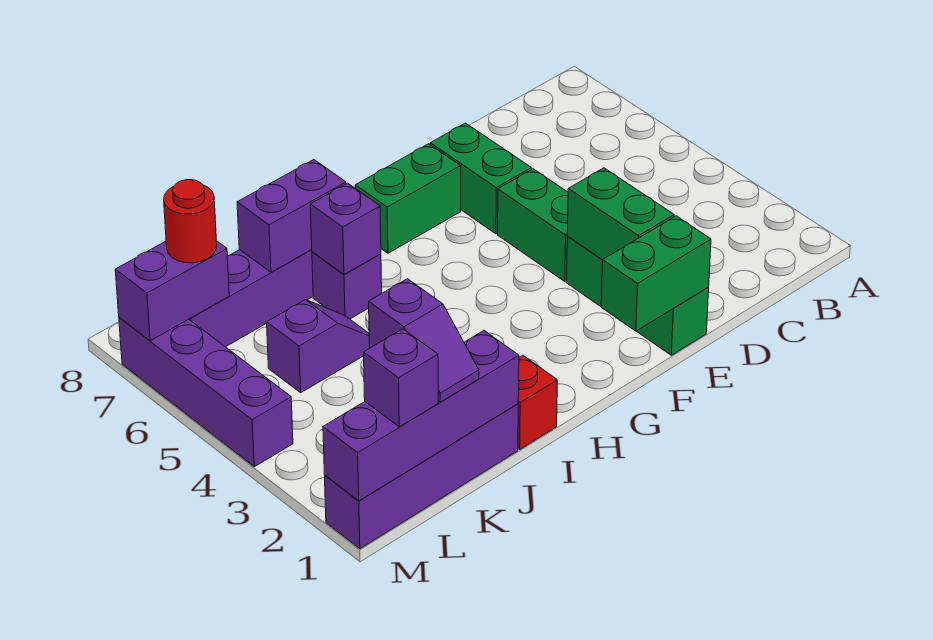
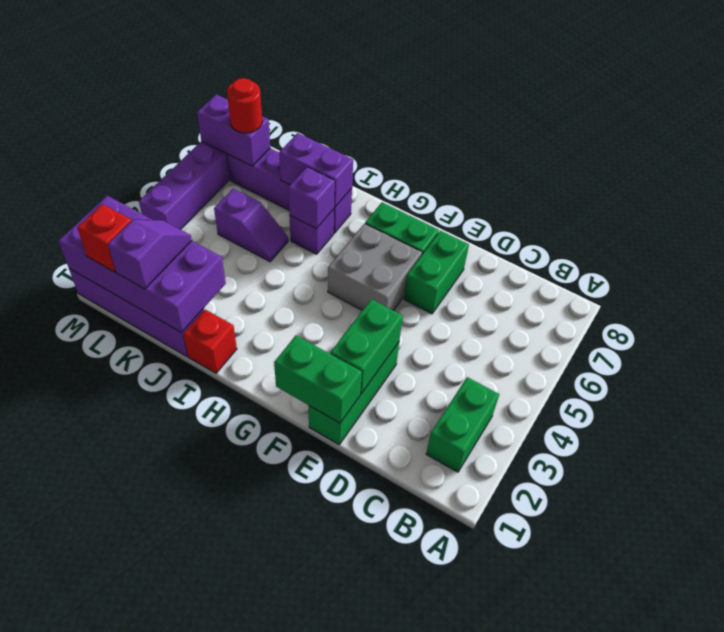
green brick E4:E5 level 1 -> green brick B2:B3 level 1
none -> grey brick F5:G6 level 1
purple brick J1:M1 level 2 -> purple brick J1:M2 level 2
purple slope K1:K2 level 3 top 2 -> purple slope K1:K2 level 3 top 1
purple brick L1 level 3 -> red brick L1 level 3

